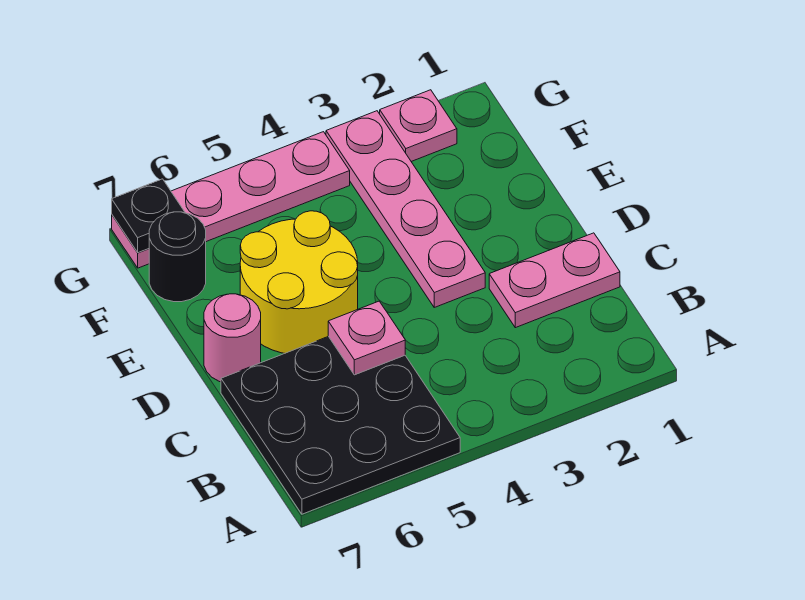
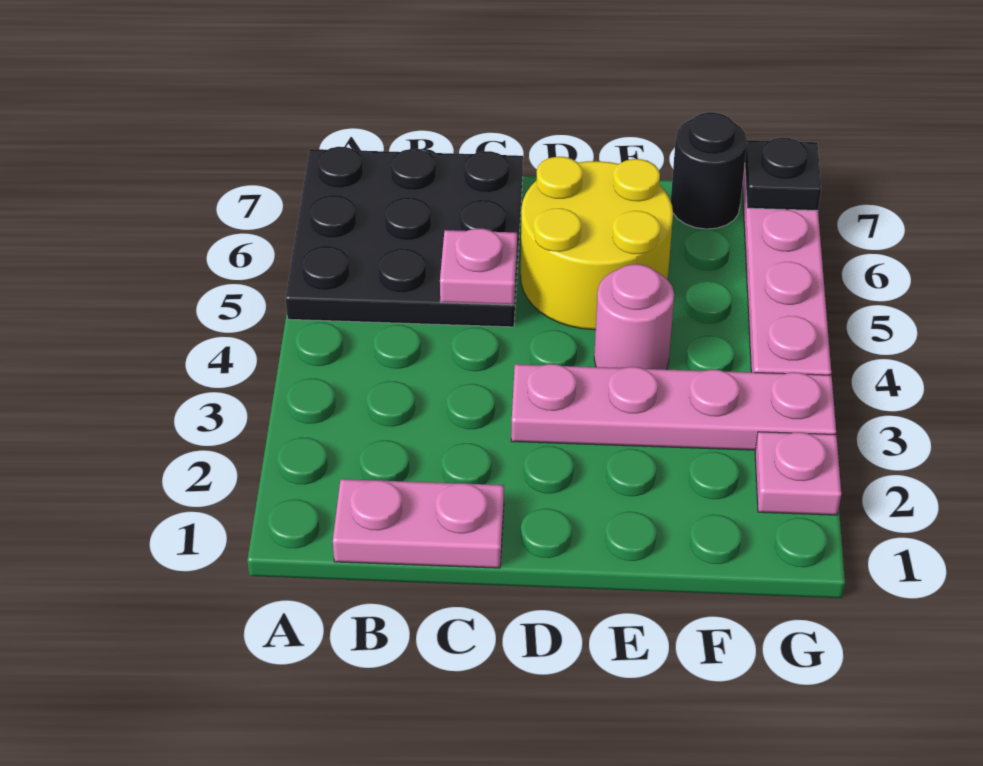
pink plate C1:C2 level 1 -> pink plate B1:C1 level 1
pink round brick D7 level 1 -> pink round brick E4 level 1

